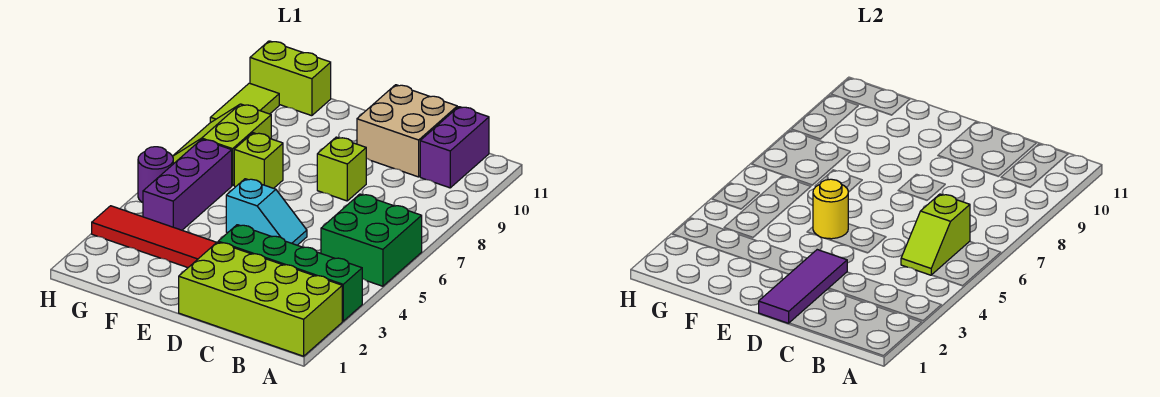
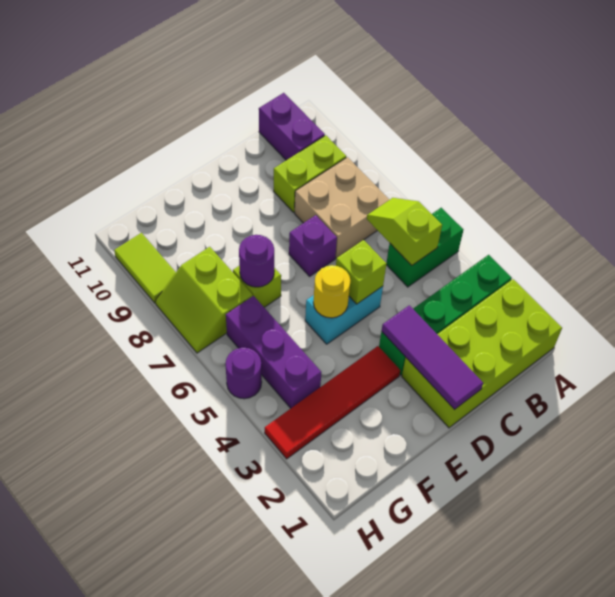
green brick A5:B6 level 1 -> green brick A5:B5 level 1
lime slope B5:B6 level 2 top 6 -> lime slope B5:B6 level 2 top 5
tan brick C10:D11 level 1 -> tan brick B7:C8 level 1
cyan slope D5:E5 level 1 top E -> cyan brick D5:E5 level 1
none -> purple brick D7 level 1
lime brick D8 level 1 -> lime brick D5 level 2
none -> purple round brick F7 level 2
lime brick G11:H11 level 1 -> lime brick B9:C9 level 1

